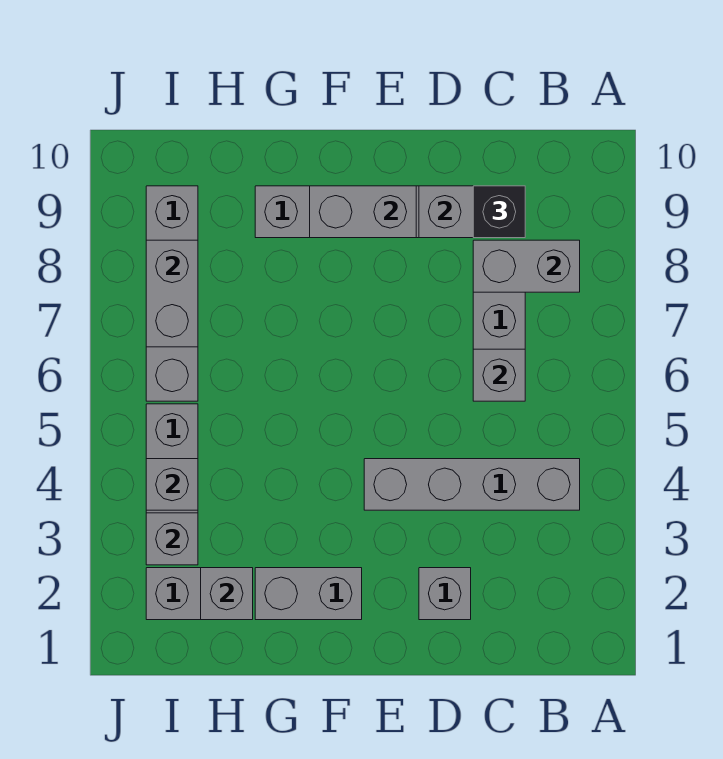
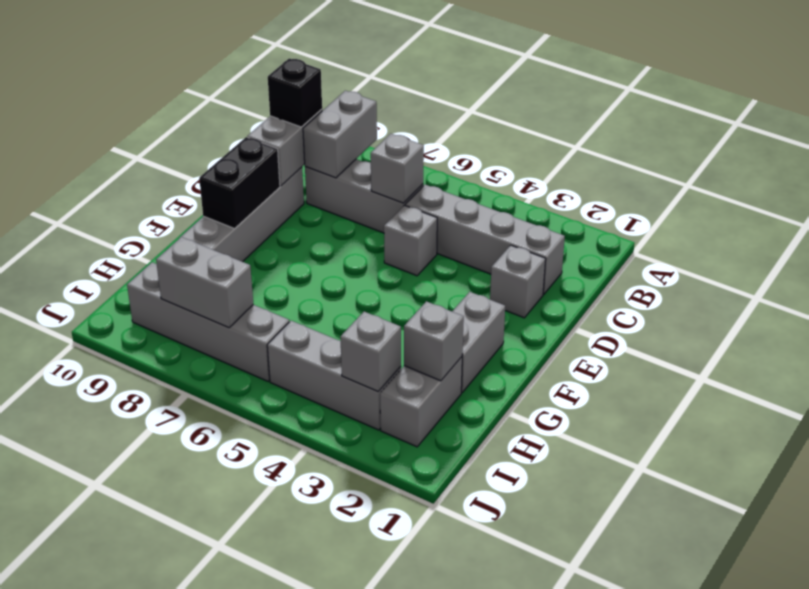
grey brick B4:E4 level 1 -> grey brick C2:C5 level 1
grey brick E9:F9 level 2 -> black brick E9:F9 level 2
grey brick I4 level 2 -> grey brick D5 level 1

